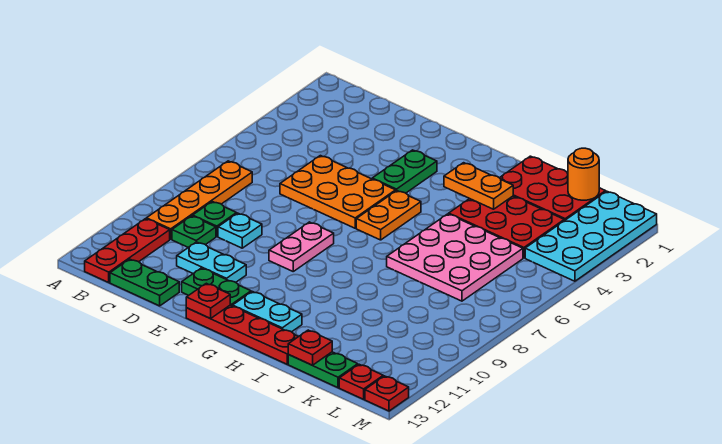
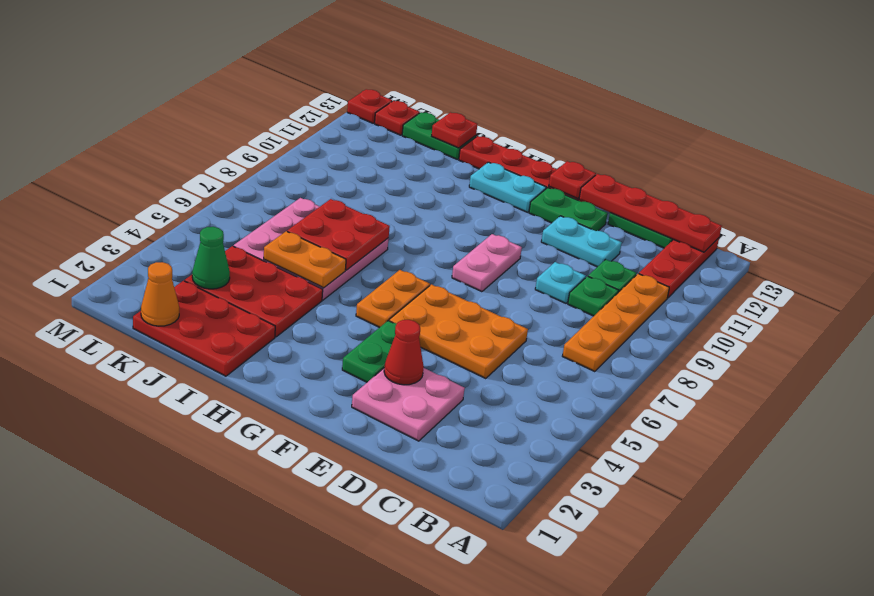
none -> red plate B13:E13 level 2
none -> pink plate D2:E3 level 1
none -> red cone E3 level 2
orange plate H3:I3 level 2 -> orange plate I5:J5 level 2
none -> red plate I6:J7 level 2
orange round brick K1 level 2 -> orange cone K1 level 2
none -> green cone K3 level 2
cyan plate L1:M4 level 1 -> none

